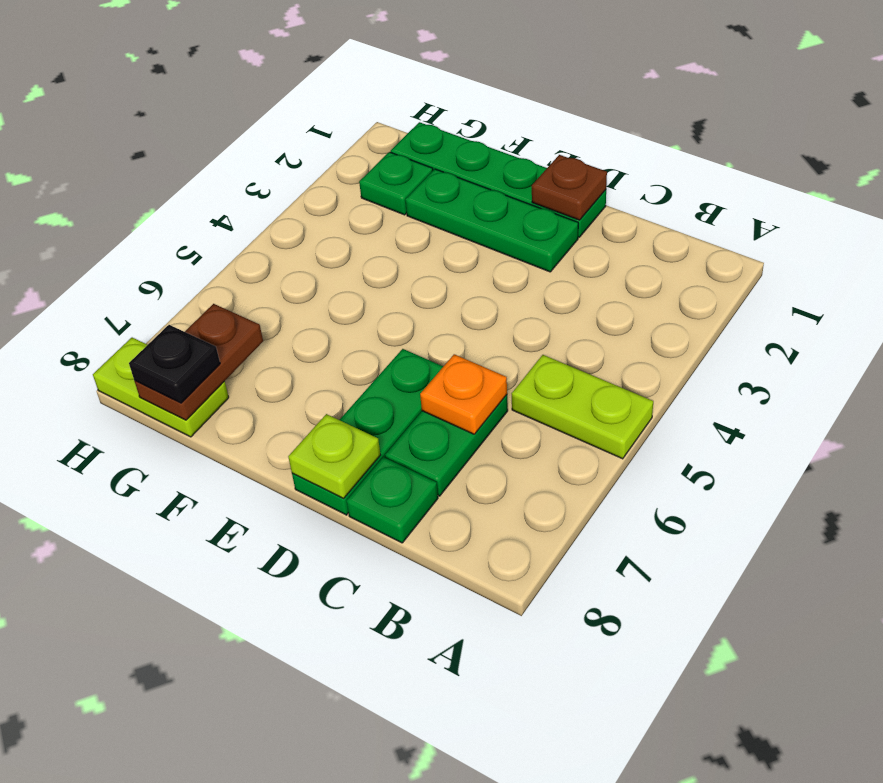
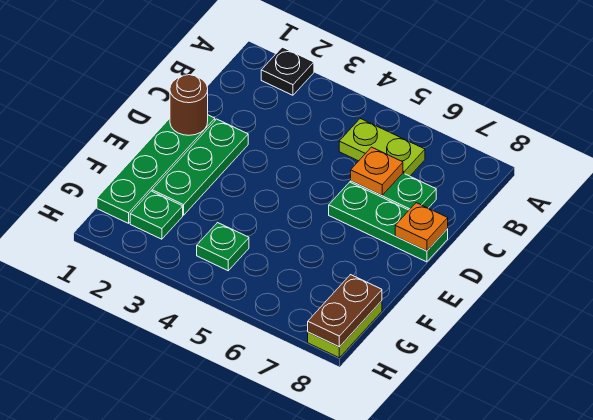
lime plate A5:B5 level 1 -> lime plate B5:B6 level 1
green plate C8 level 1 -> green plate G4 level 1
brown plate D1 level 2 -> brown round brick D1 level 2
lime plate D8 level 2 -> orange plate D8 level 2
brown plate G7:G8 level 2 -> brown plate G8:H8 level 2
black plate G8 level 3 -> black plate A2 level 1

